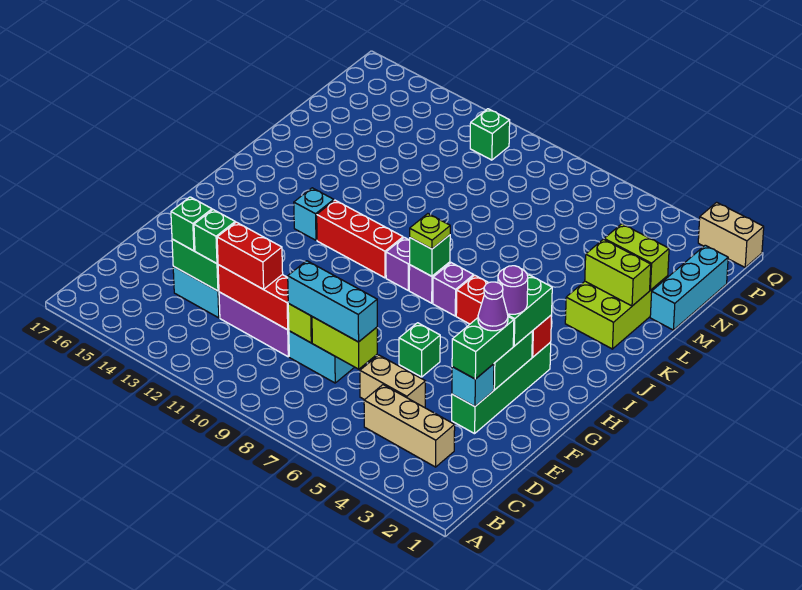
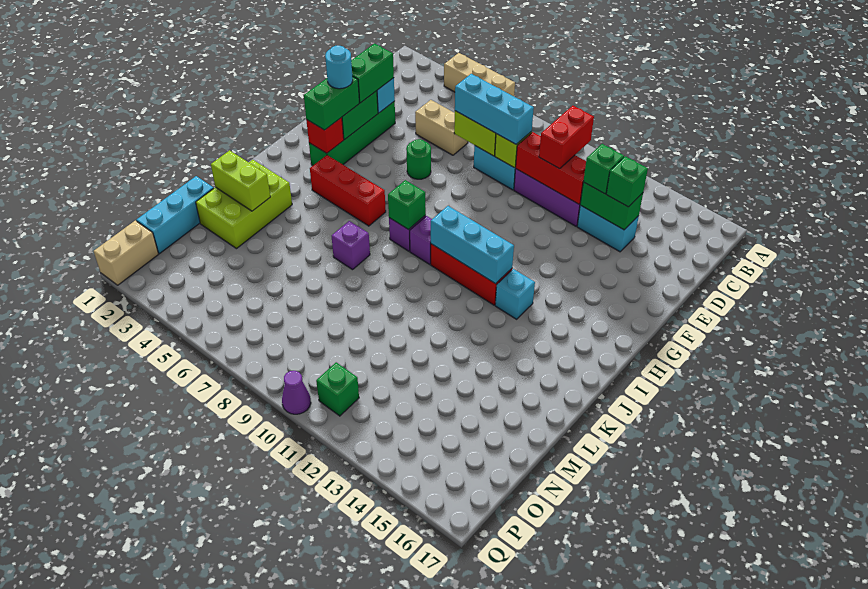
tan brick C3:C5 level 1 -> tan brick A4:A6 level 1
red brick D11:D12 level 3 -> red brick C11:D11 level 3
purple cone F3 level 4 -> purple cone Q10 level 1
green brick F6 level 1 -> green round brick F6 level 1
purple round brick G3 level 4 -> cyan round brick G3 level 4
purple brick I7 level 1 -> purple brick K7 level 1
lime plate I8 level 3 -> none
none -> cyan brick I10:I12 level 2
lime brick M2:M3 level 2 -> none
tan brick Q1:Q2 level 1 -> tan brick P1:Q1 level 1

